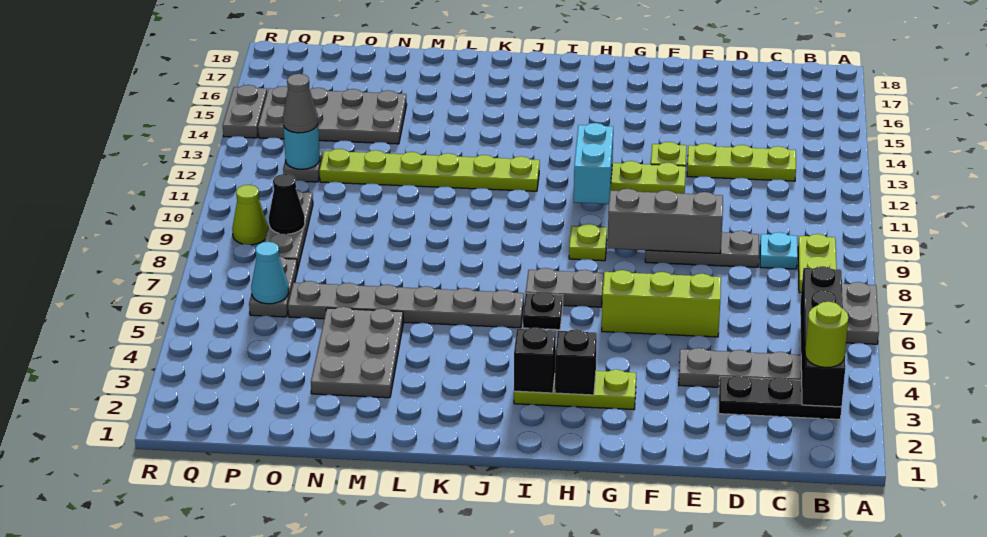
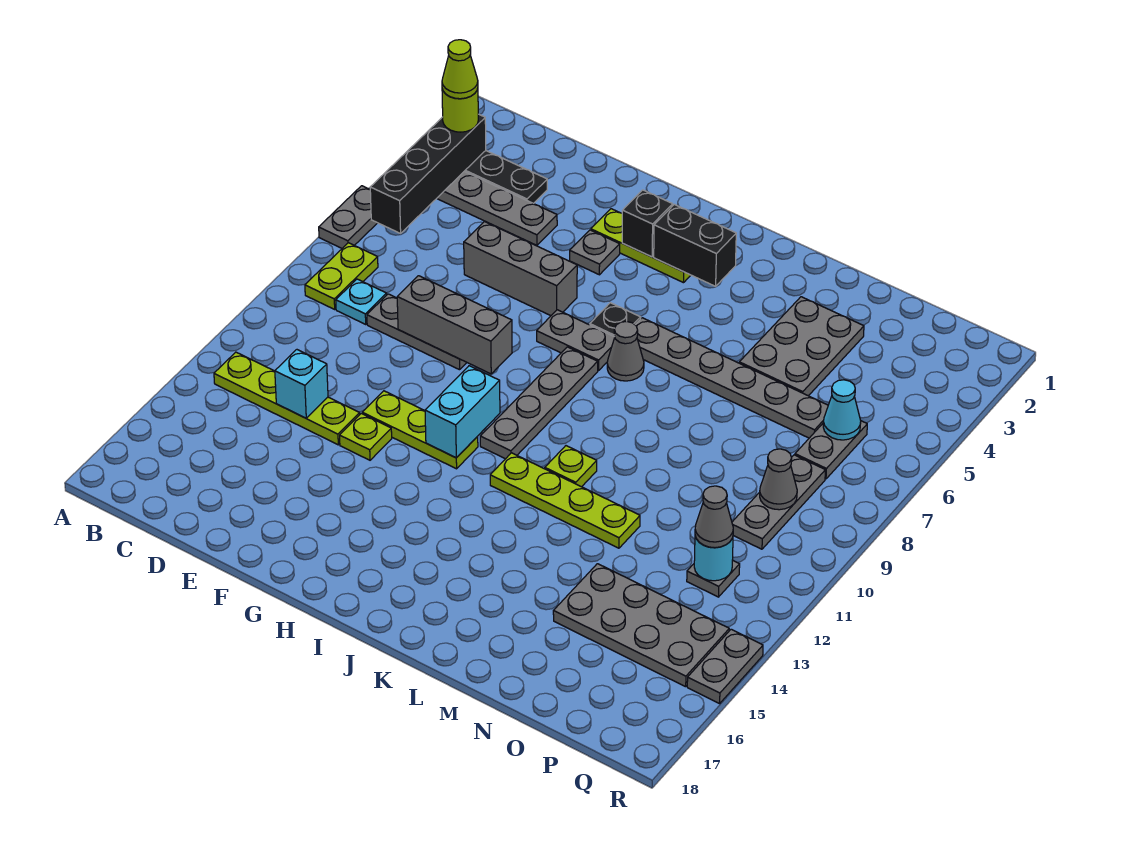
lime plate C13:E13 level 1 -> lime plate B13:E13 level 1
none -> cyan brick D13 level 2
lime brick E6:G6 level 1 -> grey brick E6:G6 level 1
none -> grey plate G4 level 1
lime plate H9 level 1 -> lime plate K11 level 1
black brick I3 level 2 -> black brick I3:J3 level 2
none -> grey plate I8:I11 level 1
none -> grey cone J7 level 1
lime plate J12:O12 level 1 -> lime plate J12:M12 level 1
black cone P9 level 2 -> grey cone P9 level 2
lime cone Q9 level 1 -> lime cone B3 level 4

